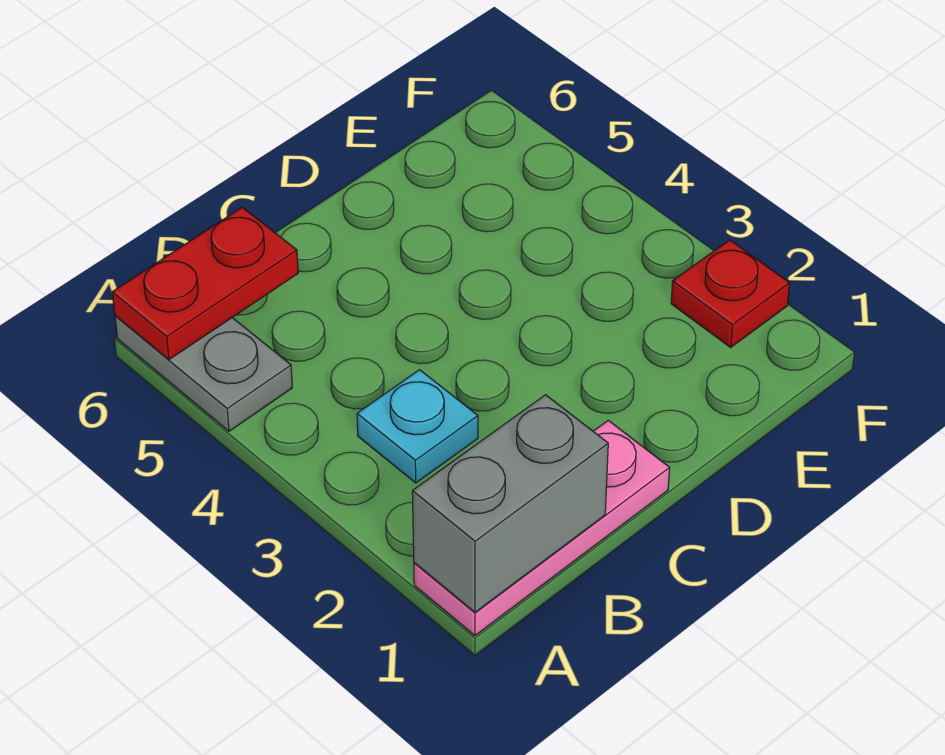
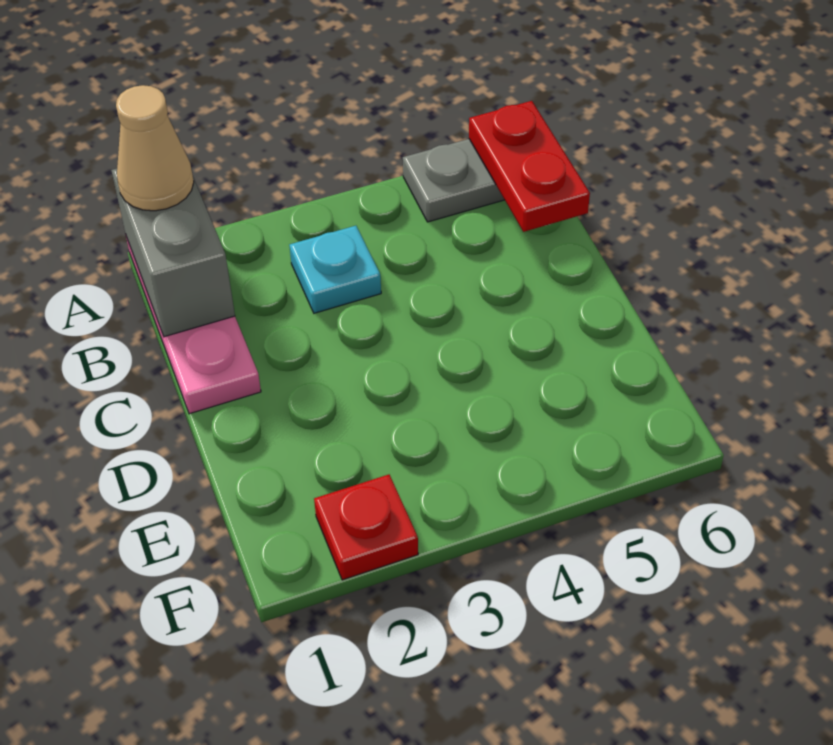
none -> tan cone A1 level 3

